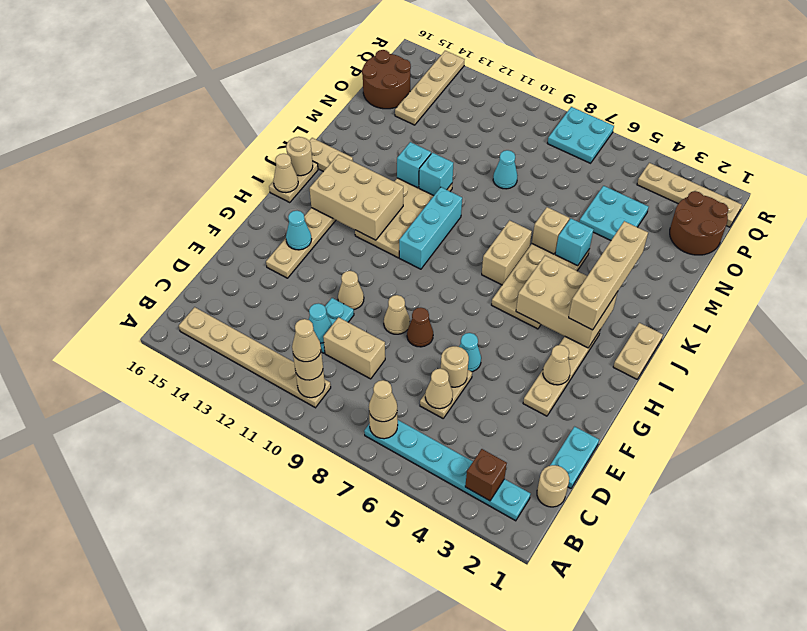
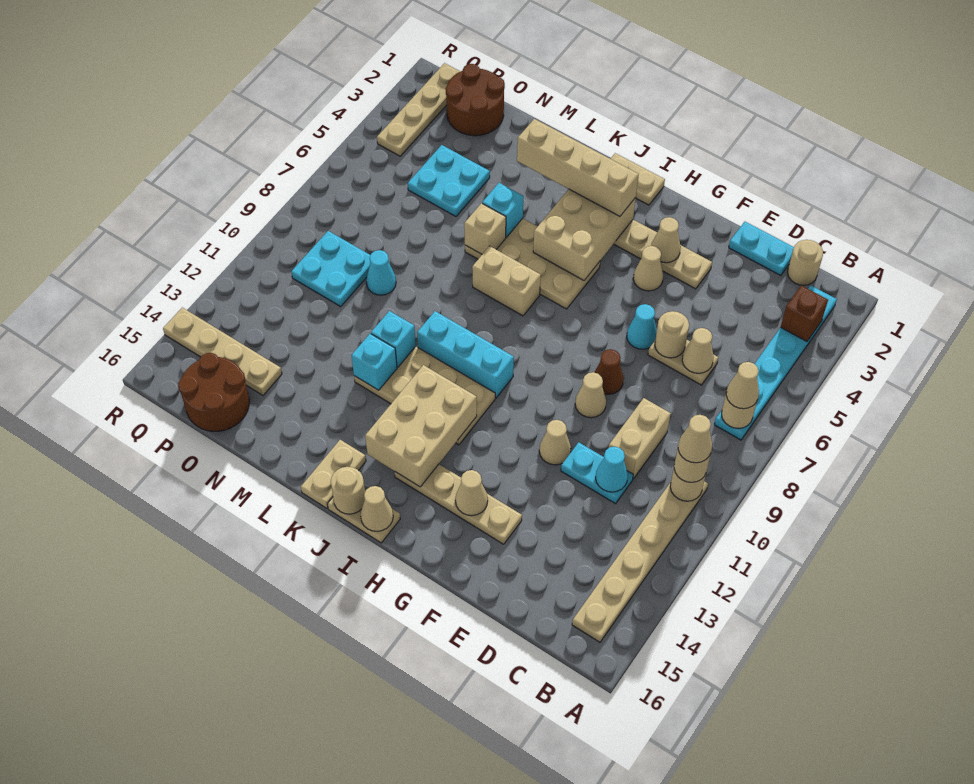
none -> tan cone G4 level 1
cyan cone G14 level 2 -> tan cone G14 level 2
cyan plate Q7:R8 level 1 -> cyan plate O9:P10 level 1

